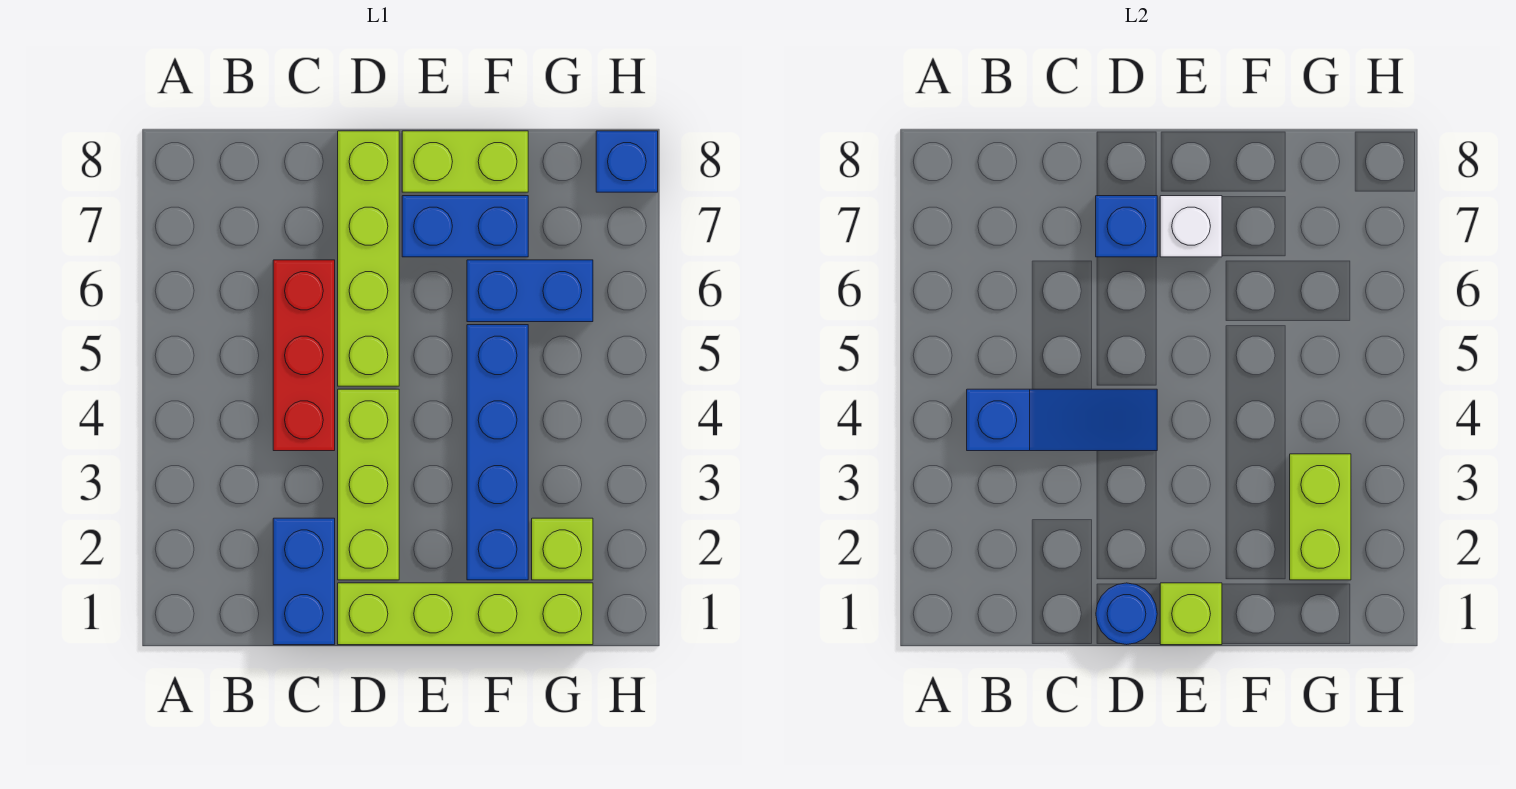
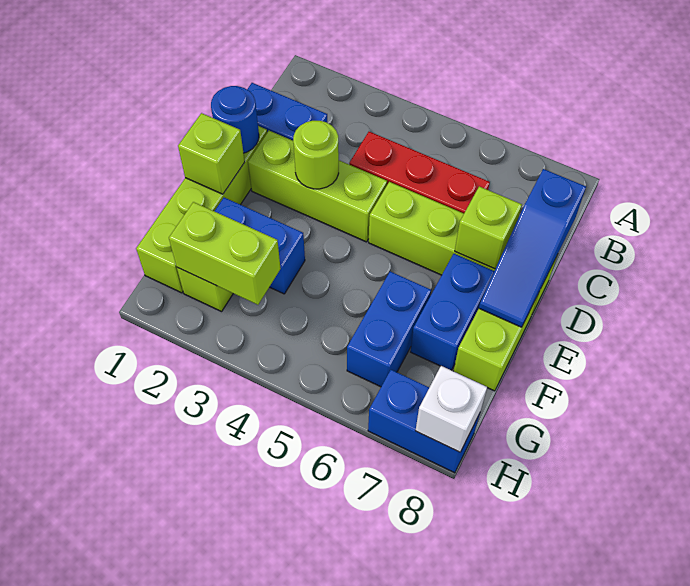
blue slope B4:D4 level 2 top B -> blue slope C8:E8 level 2 top C
none -> lime round brick D3 level 2
blue brick D7 level 2 -> lime brick D7 level 2
white brick E7 level 2 -> white brick H8 level 2
blue brick F2:F5 level 1 -> blue brick F2:F3 level 1
blue brick H8 level 1 -> blue brick H7:H8 level 1

